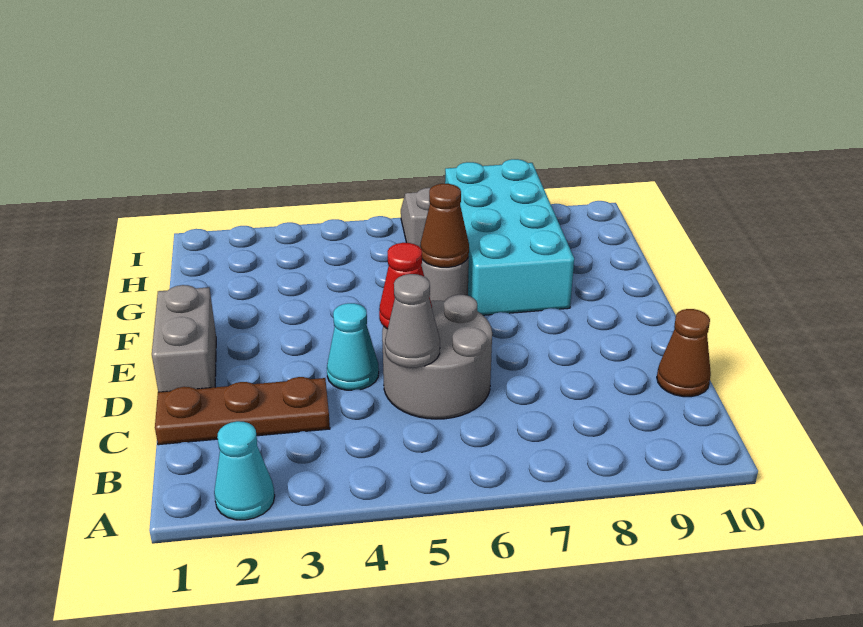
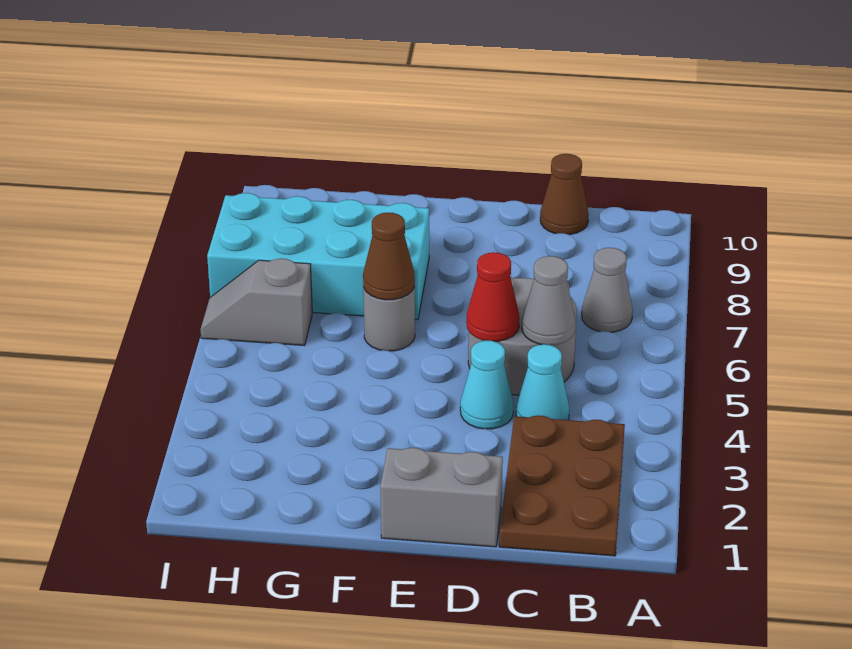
cyan cone A2 level 1 -> cyan cone C4 level 1
none -> grey cone B7 level 1
brown plate C1:C3 level 1 -> brown plate B1:C3 level 1

